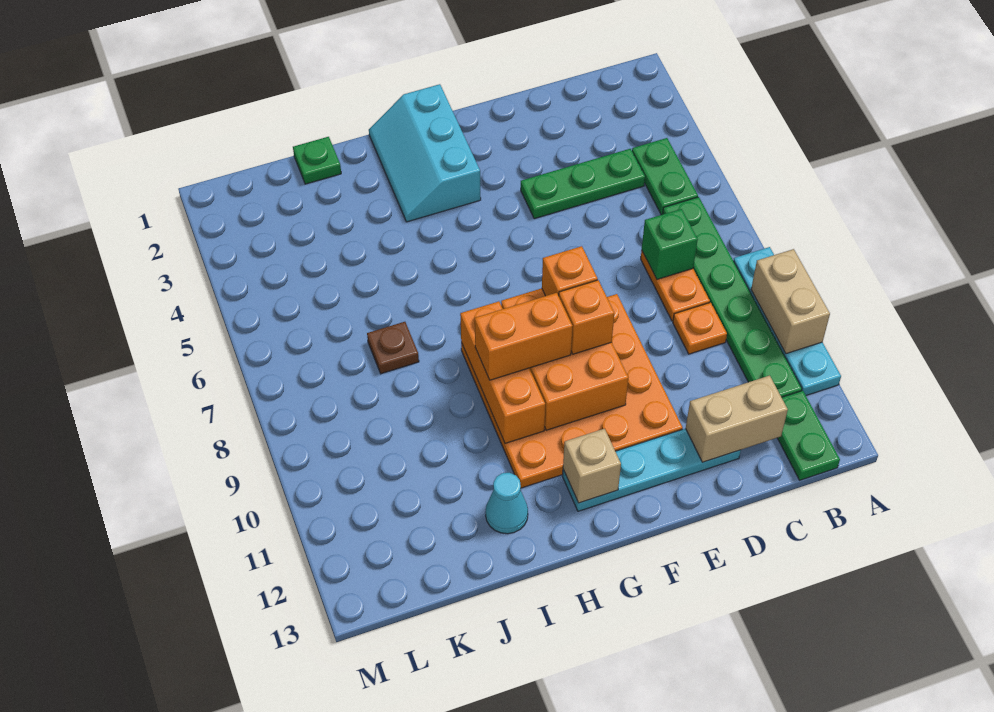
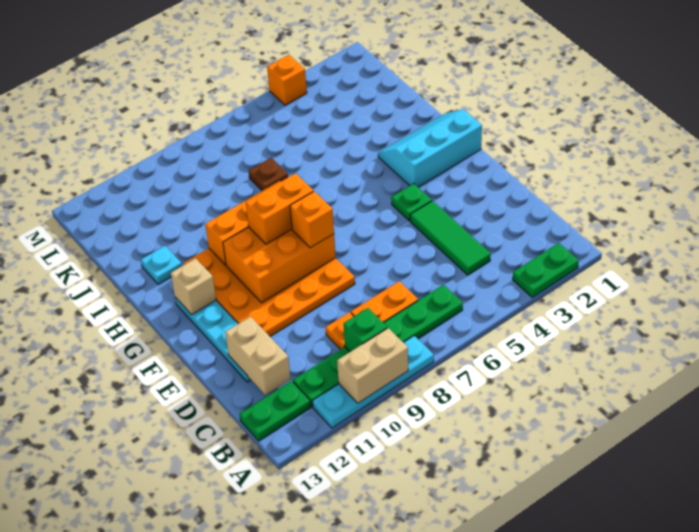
green plate B4:B5 level 1 -> green plate A2:A3 level 1
green plate C4:E4 level 1 -> green tile C4:E4 level 1
green brick C7 level 2 -> green brick B9 level 2
orange brick F9 level 3 -> orange brick M4 level 1
orange brick G9:H9 level 3 -> orange brick G8:G9 level 3
cyan cone I12 level 1 -> cyan plate I12 level 1
green plate J1 level 1 -> green plate F4 level 1

